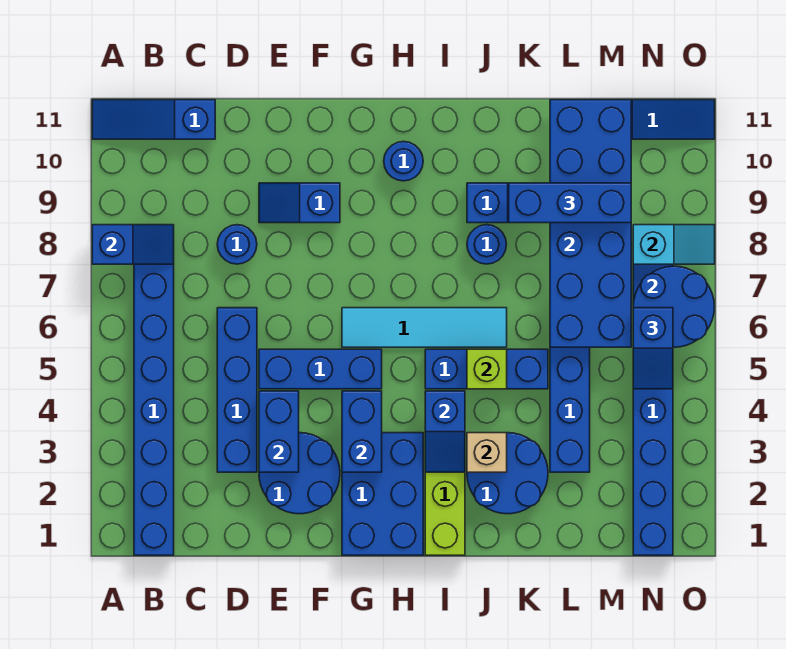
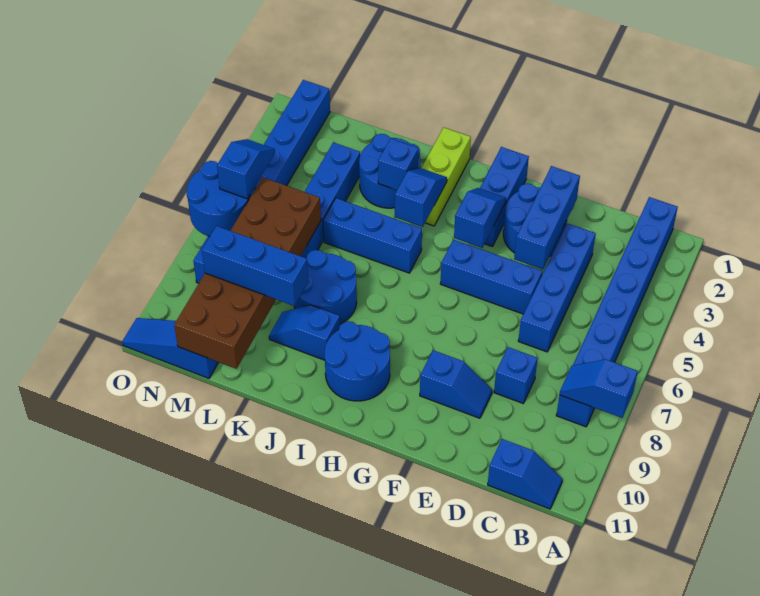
blue slope A11:C11 level 1 top C -> blue slope B11:C11 level 1 top C
blue round brick D8 level 1 -> blue brick D8 level 1
blue brick E3:E4 level 2 -> blue brick E2:E4 level 2
blue brick G1:H3 level 1 -> blue brick G1:G3 level 1
blue brick G3:G4 level 2 -> blue slope G3:G4 level 2 top 4
cyan tile G6:J6 level 1 -> none
blue round brick H10 level 1 -> blue round brick H9:I10 level 1
tan brick J3 level 2 -> blue brick J3 level 2
lime brick J5 level 2 -> none
blue round brick J8 level 1 -> blue round brick J7:K8 level 1
blue brick L6:M11 level 2 -> brown brick L6:M11 level 2
cyan slope N8:O8 level 2 top N -> none

